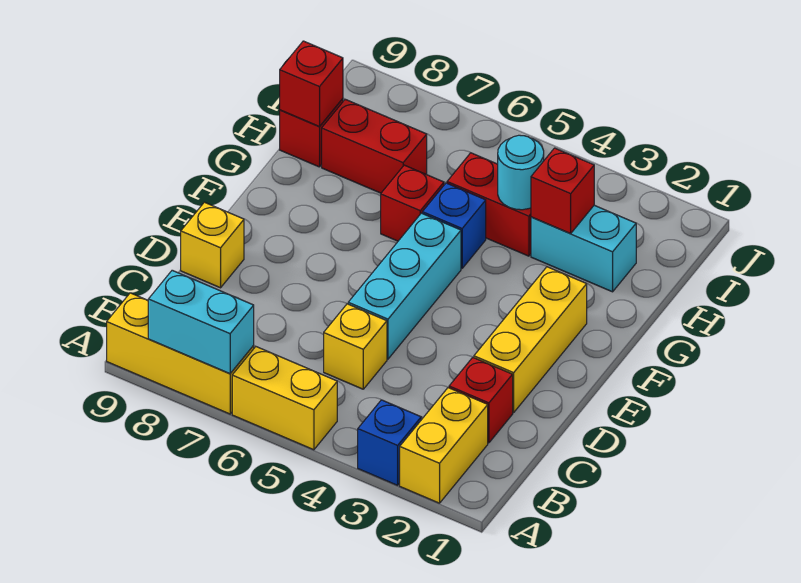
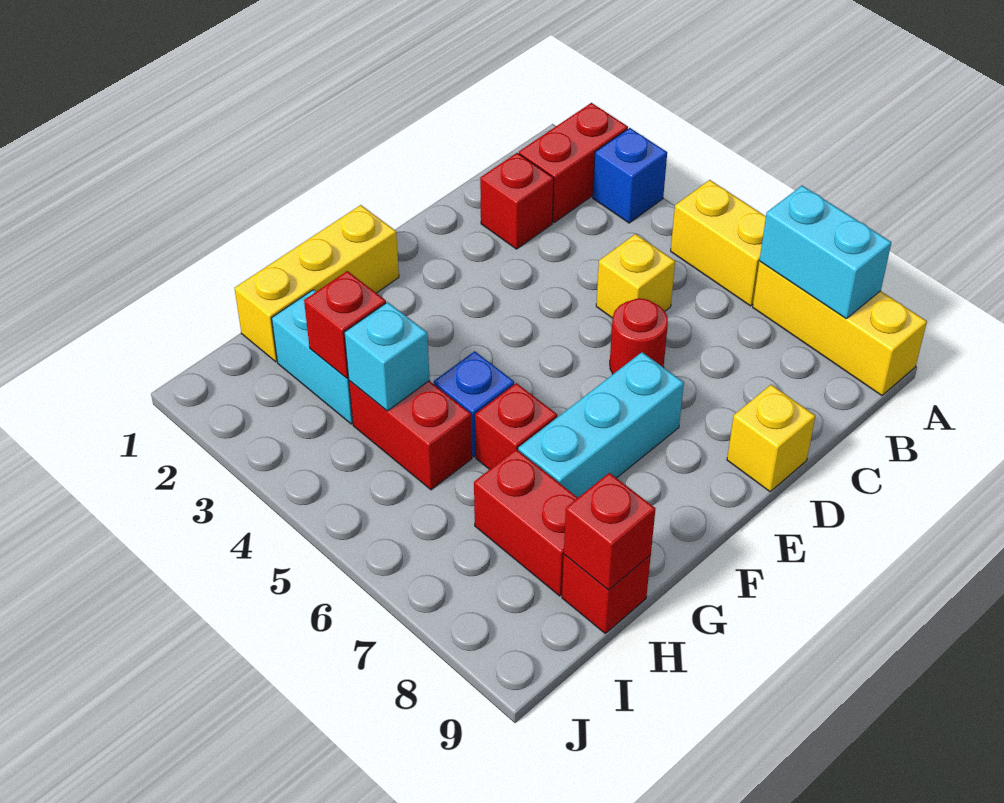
yellow brick A2:B2 level 1 -> red brick A2:B2 level 1
yellow brick D2:F2 level 1 -> yellow brick F1:H1 level 1
cyan brick D5:F5 level 1 -> cyan brick E7:G7 level 1
none -> red round brick D6 level 1
cyan round brick H4 level 2 -> cyan brick H4 level 2

